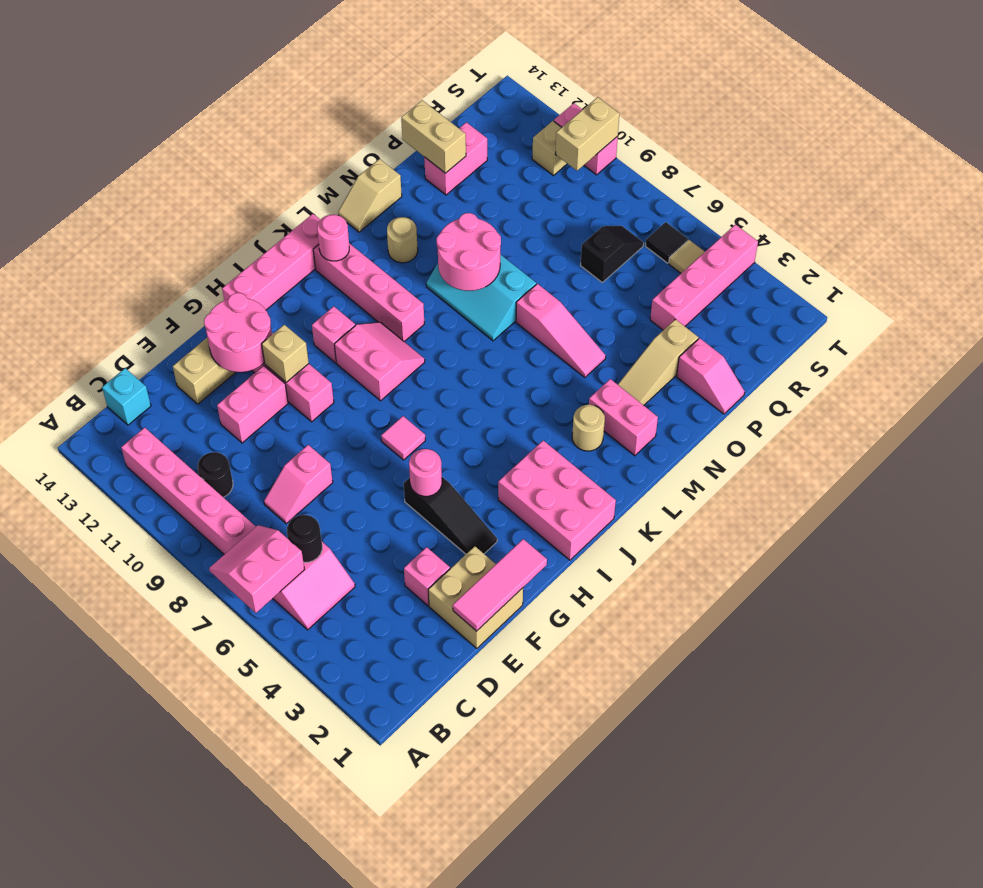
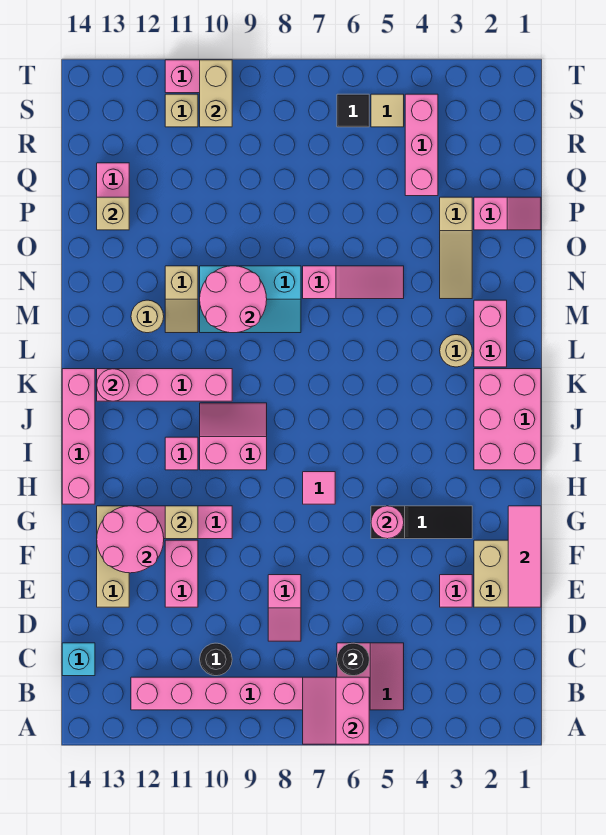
pink brick I1:J3 level 1 -> pink brick I1:K2 level 1
pink brick M2:M3 level 1 -> pink brick L2:M2 level 1
tan slope M14:N14 level 1 top N -> tan slope M11:N11 level 1 top N
tan brick P13:P14 level 2 -> tan brick P13 level 2
pink brick Q4:T4 level 1 -> pink brick Q4:S4 level 1
black slope Q7:R7 level 1 top Q -> none

